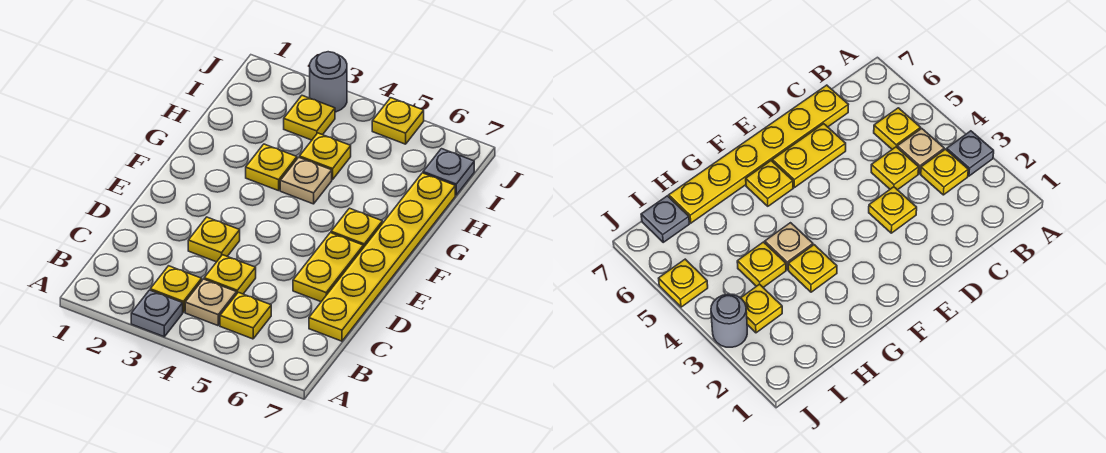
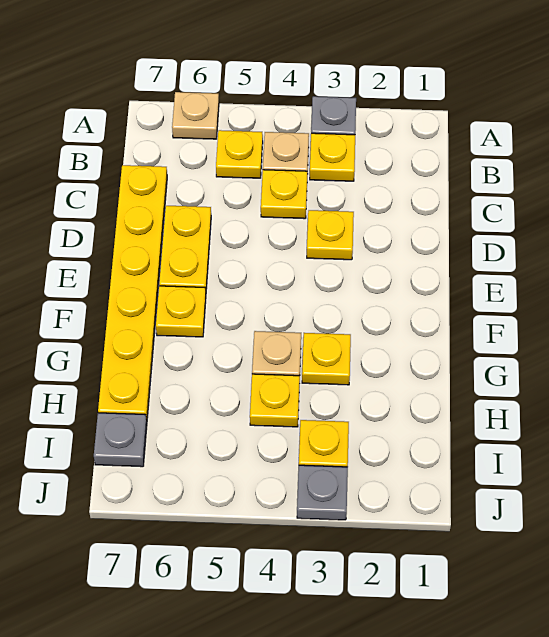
none -> tan plate A6 level 1
grey round brick J3 level 1 -> grey plate J3 level 1
yellow plate J5 level 1 -> none

